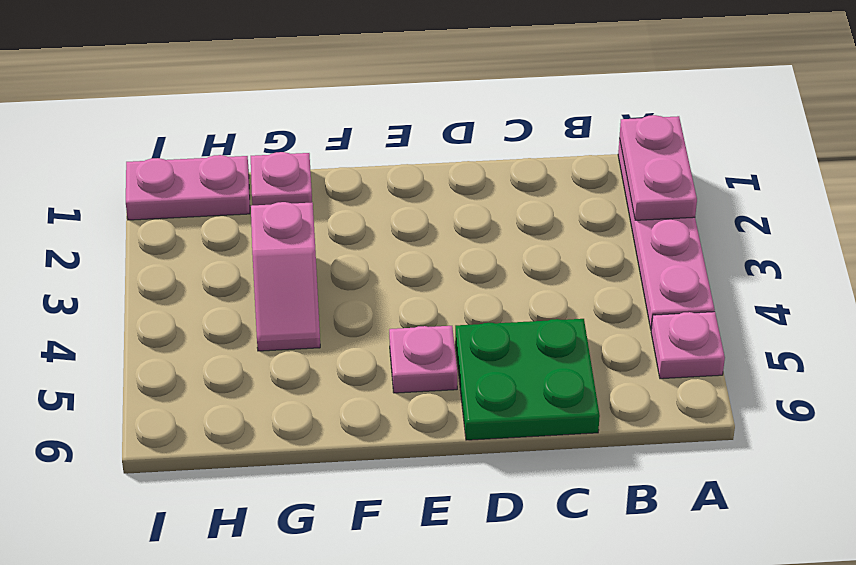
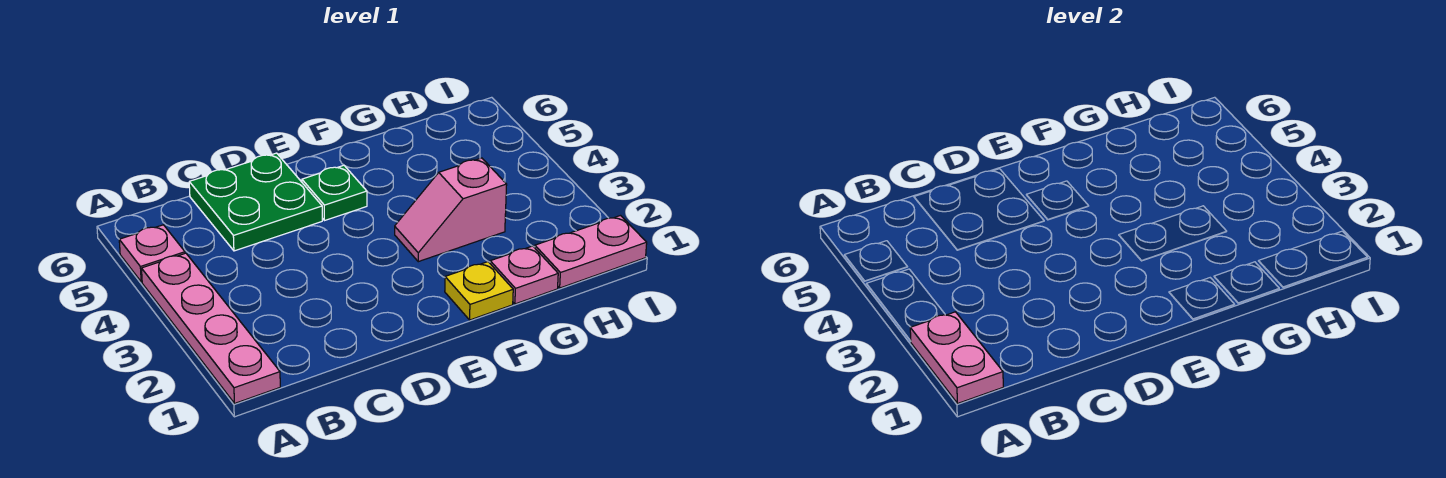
pink plate E5 level 1 -> green plate E5 level 1
none -> yellow plate F1 level 1
pink slope G3:G4 level 1 top 3 -> pink slope F3:G3 level 1 top G

